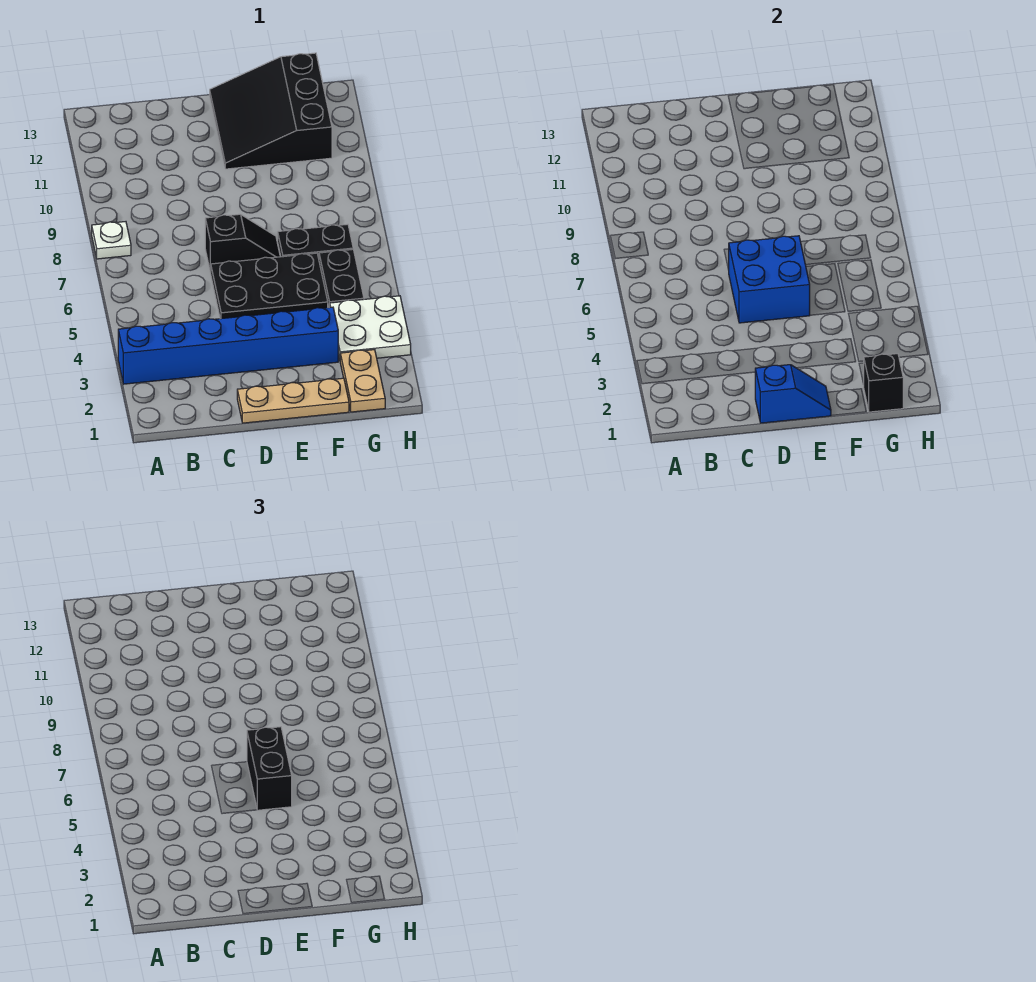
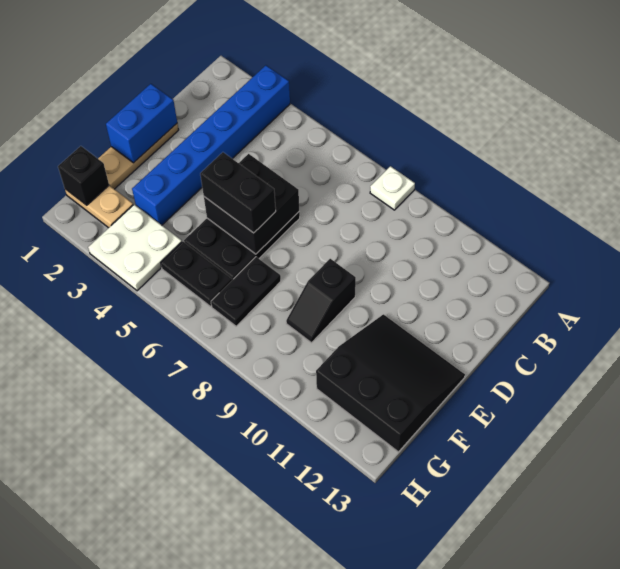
blue slope D1:E1 level 2 top D -> blue brick D1:E1 level 2
blue brick D5:E6 level 2 -> black brick D5:E6 level 2
black slope D7:E7 level 1 top D -> black slope E9:F9 level 1 top E

